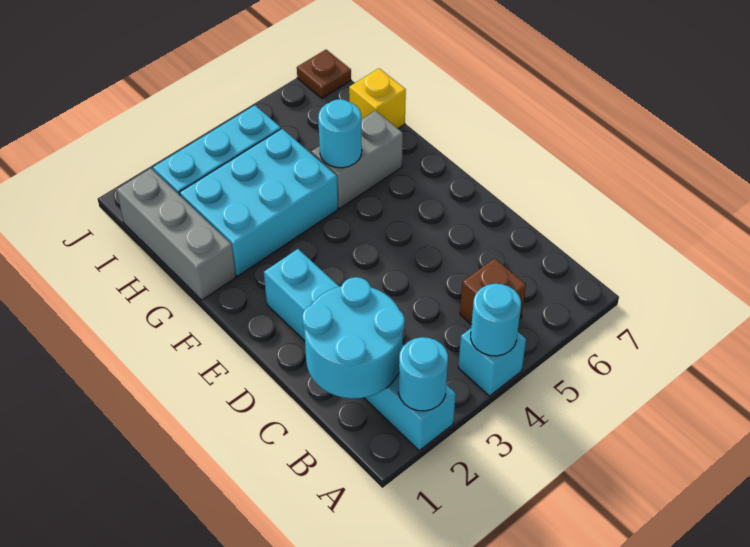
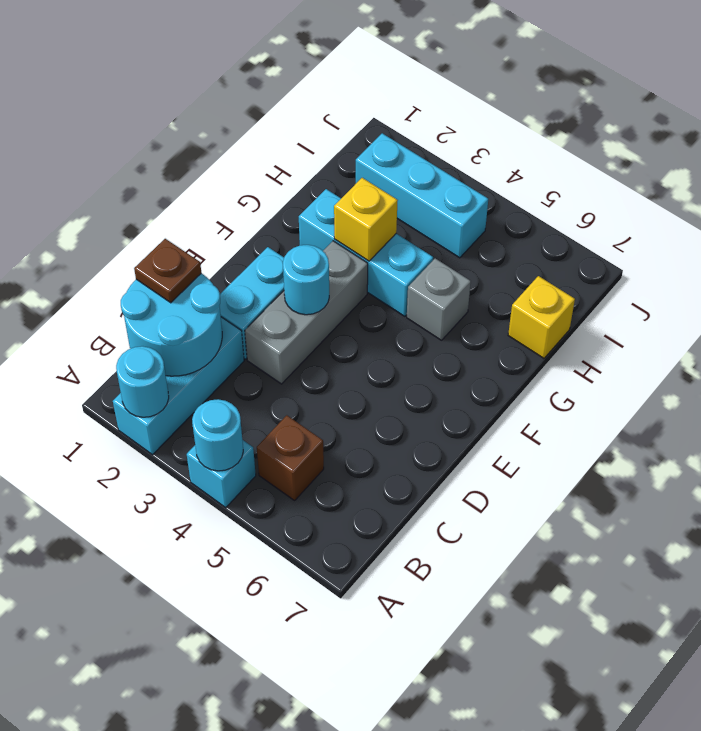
grey brick G1:I1 level 1 -> grey brick D3:F3 level 1
cyan brick G2:H4 level 1 -> cyan brick G2:G4 level 1
none -> yellow brick G3 level 2
grey brick G5:G6 level 1 -> grey brick G5 level 1
cyan round brick G5 level 2 -> cyan round brick E3 level 2
brown plate J7 level 1 -> brown plate C1 level 3

